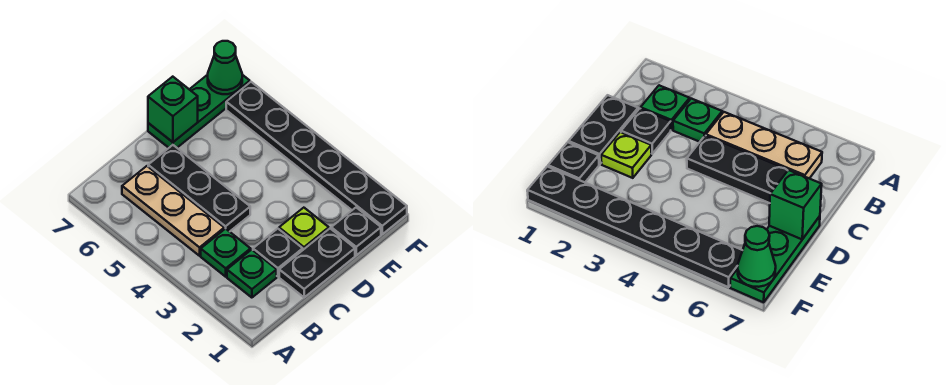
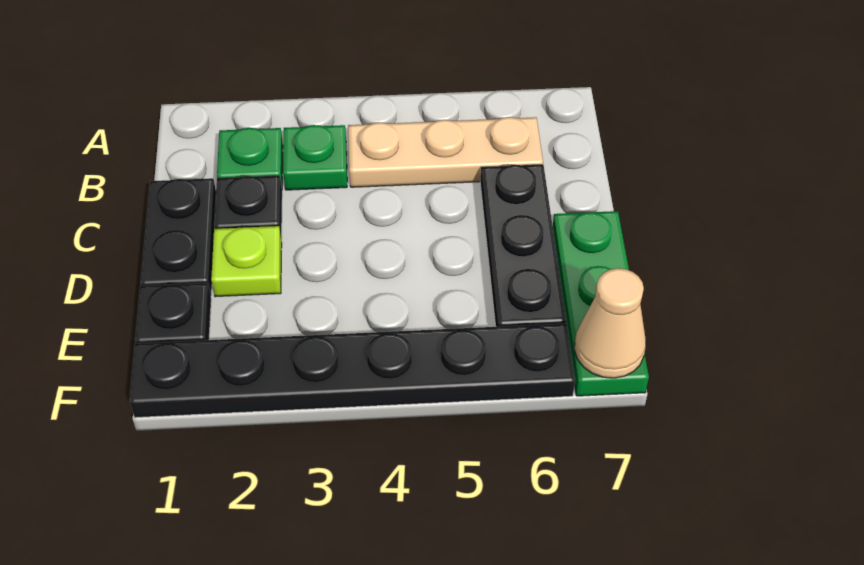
black plate C4:C6 level 1 -> black plate C6:E6 level 1
green brick D7 level 2 -> none
green cone F7 level 2 -> tan cone F7 level 2

